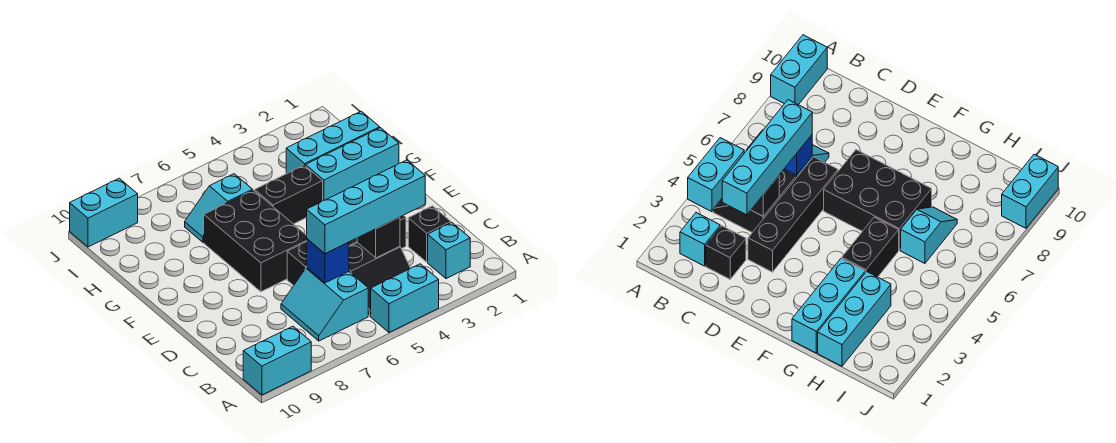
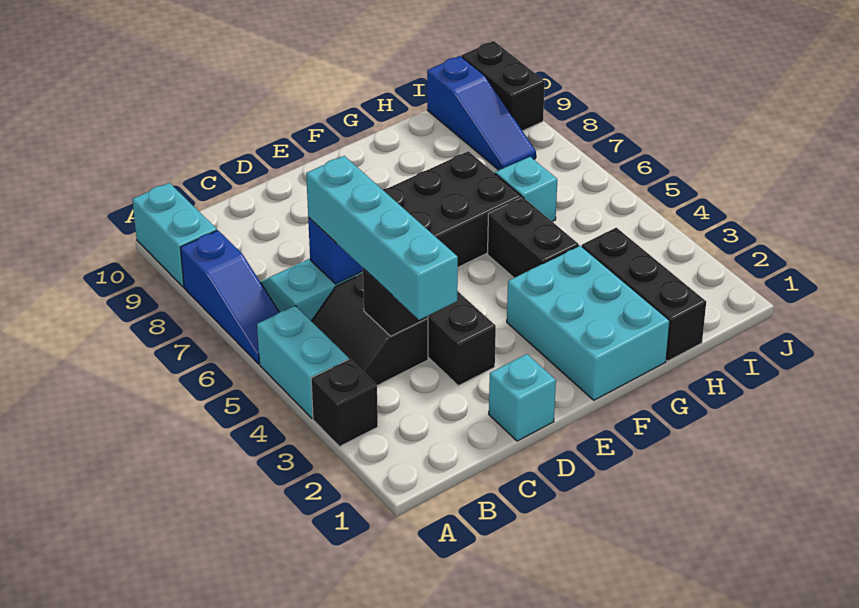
none -> blue slope A6:A8 level 1 top 8
cyan brick B2 level 1 -> cyan brick D1 level 1
black brick C2 level 1 -> black brick A3 level 1
cyan brick G1:G3 level 1 -> cyan brick F1:G3 level 1
cyan brick H1:H3 level 1 -> black brick H1:H3 level 1
none -> blue slope I8:I10 level 1 top 10
cyan brick J9:J10 level 1 -> black brick J9:J10 level 1

